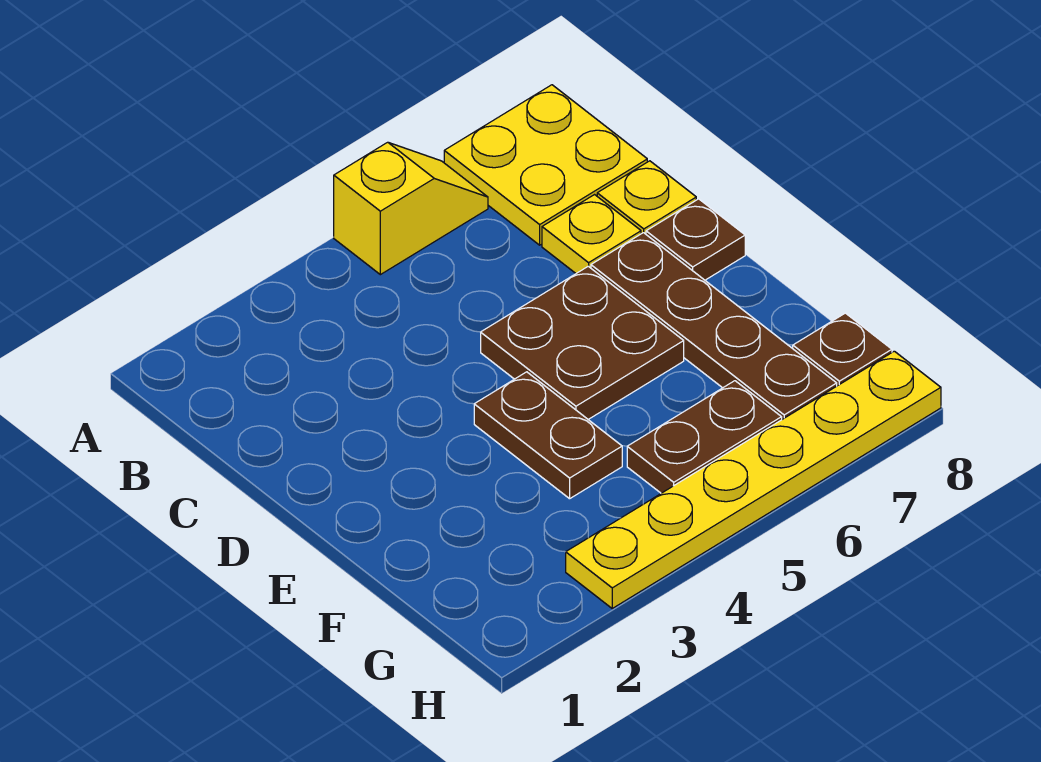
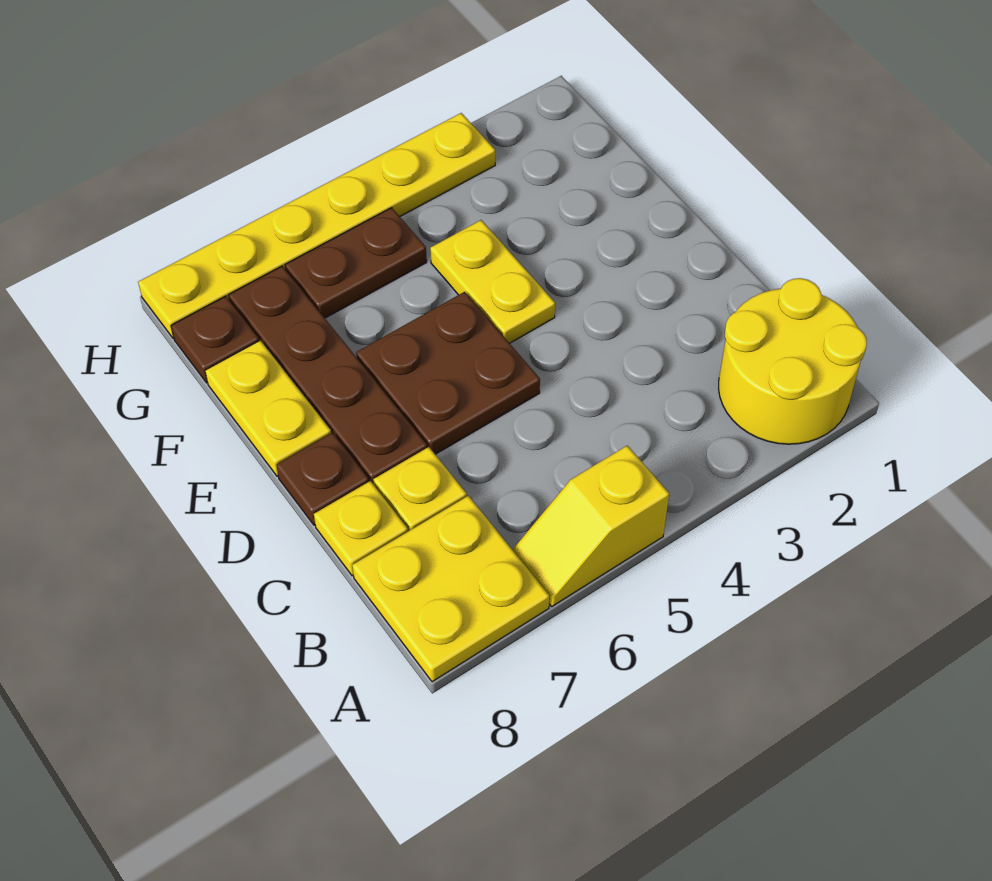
none -> yellow round brick A1:B2 level 1
brown plate E4:F4 level 1 -> yellow plate E4:F4 level 1
none -> yellow plate E8:F8 level 1

